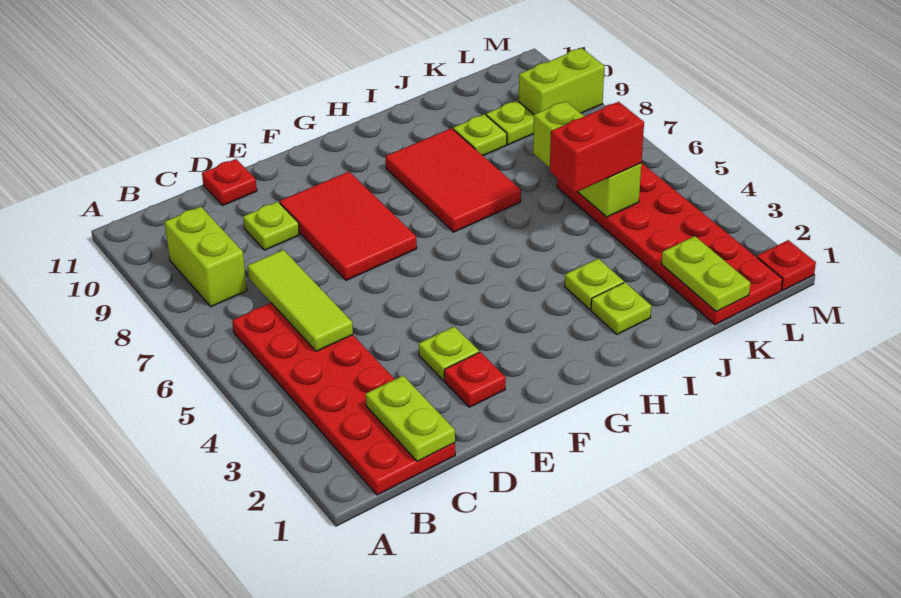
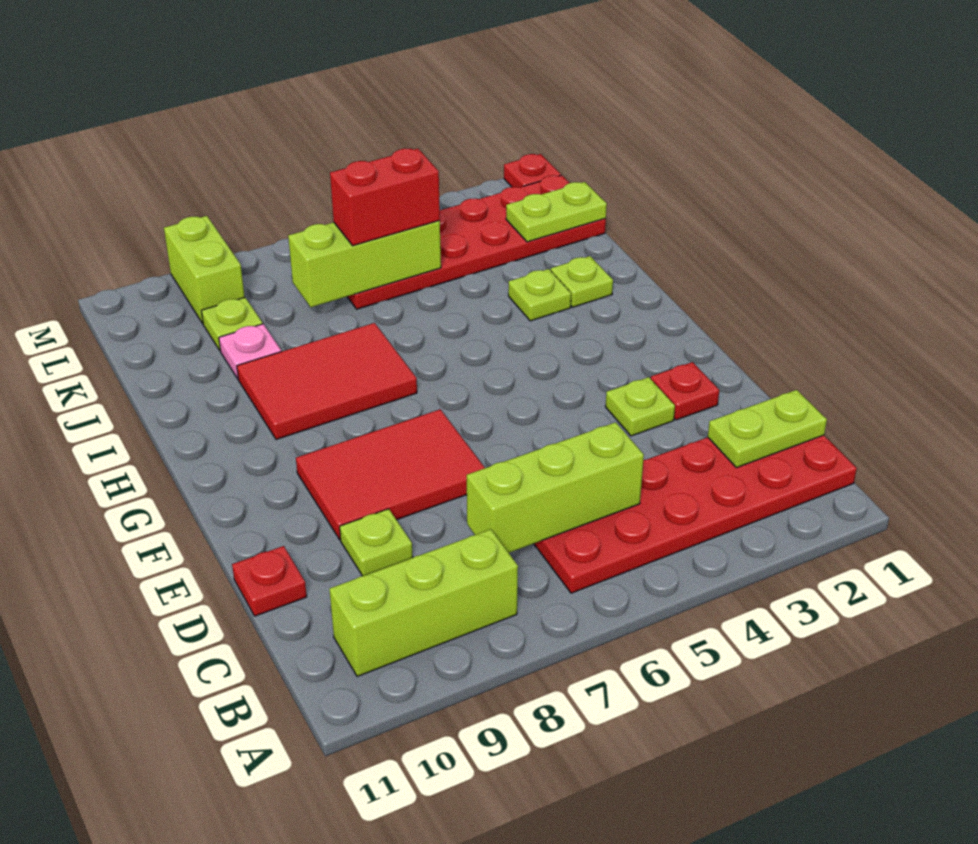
lime brick B8:B9 level 1 -> lime brick B8:B10 level 1
lime tile C5:C7 level 2 -> lime brick C5:C7 level 2
red brick J5:K5 level 3 -> red brick K5:K6 level 3
lime plate J9 level 1 -> pink plate J9 level 1

